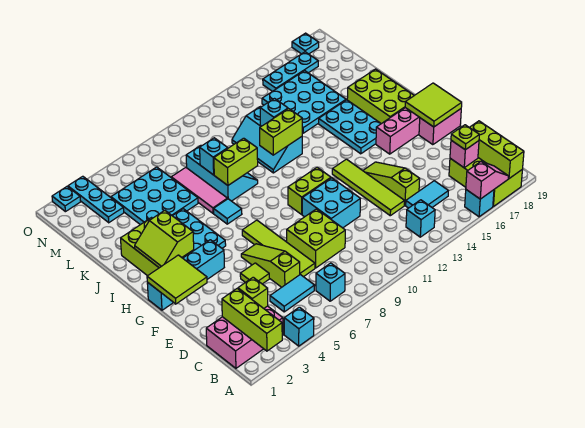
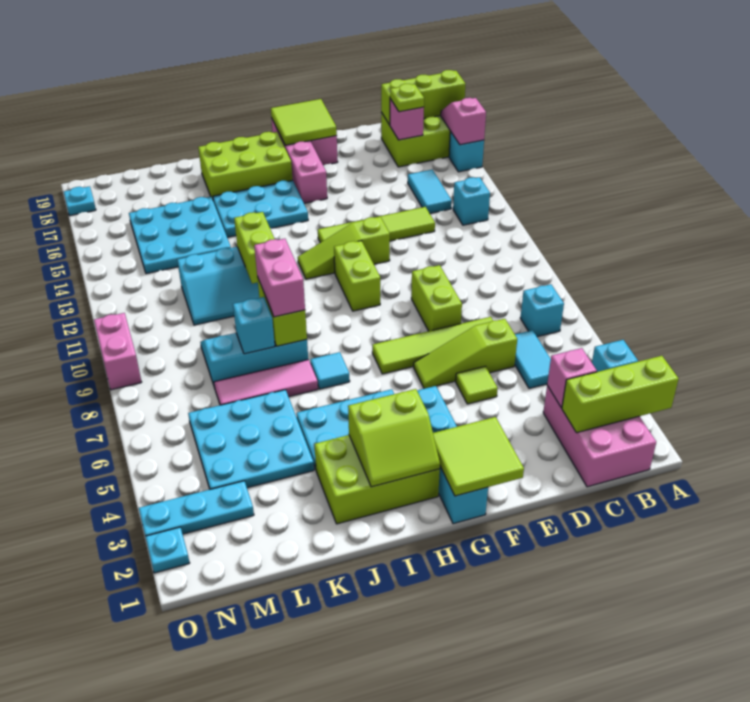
lime brick C3 level 2 -> pink brick C3 level 2
lime brick D8:E9 level 1 -> lime brick E8:E9 level 1
lime slope D14:F14 level 1 top D -> lime slope F12:H12 level 1 top F
cyan brick E10:F11 level 1 -> none
none -> pink brick J8:J9 level 3
cyan brick K12 level 2 -> none
cyan plate N15:N17 level 1 -> none
none -> pink brick O9:O10 level 1

